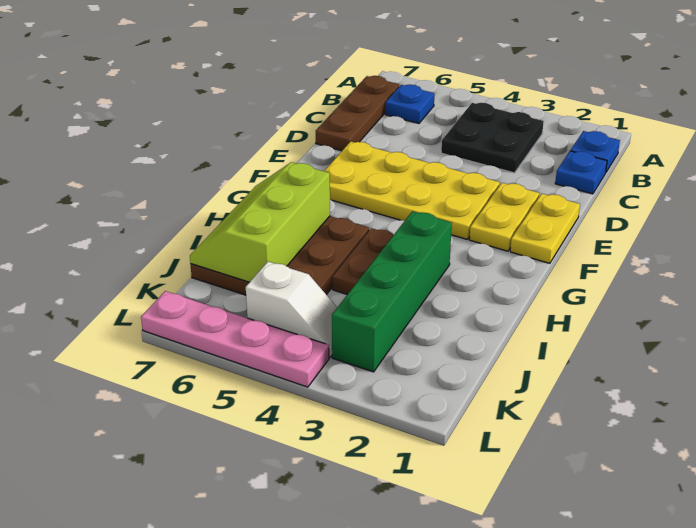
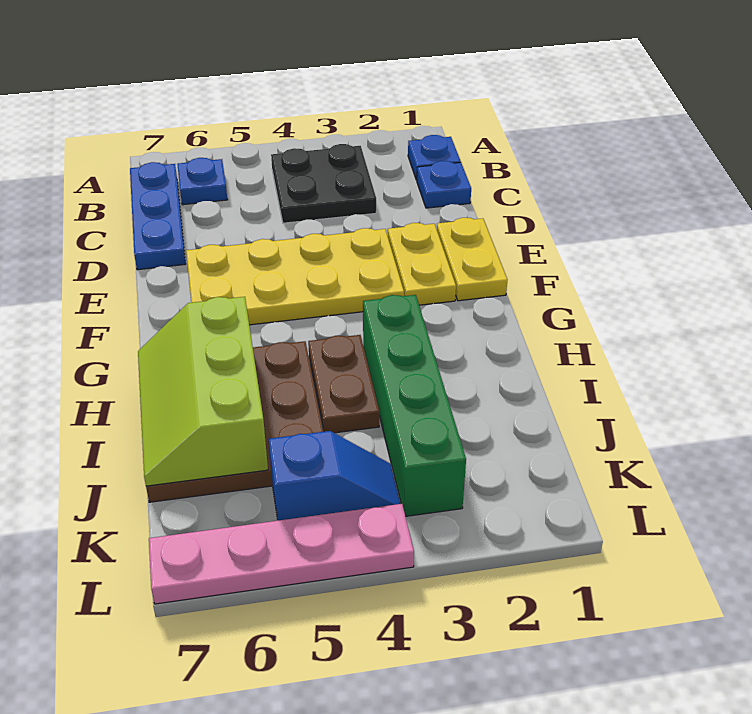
brown plate B7:D7 level 1 -> blue plate B7:D7 level 1
white slope K4:K5 level 1 top 5 -> blue slope K4:K5 level 1 top 5

